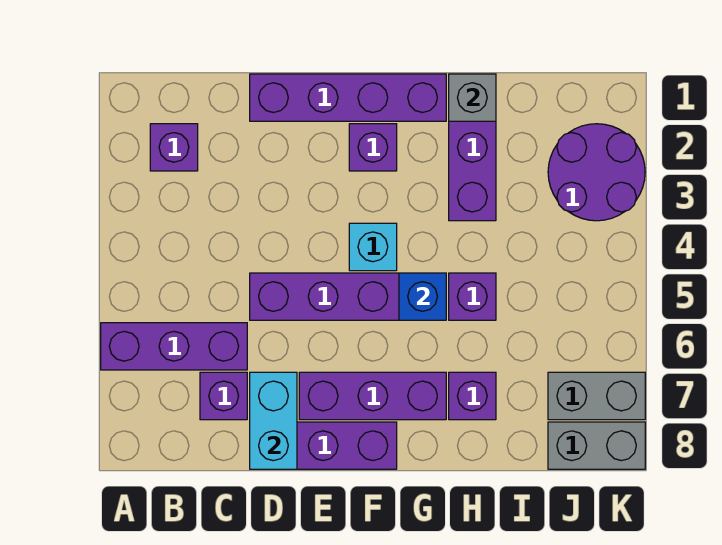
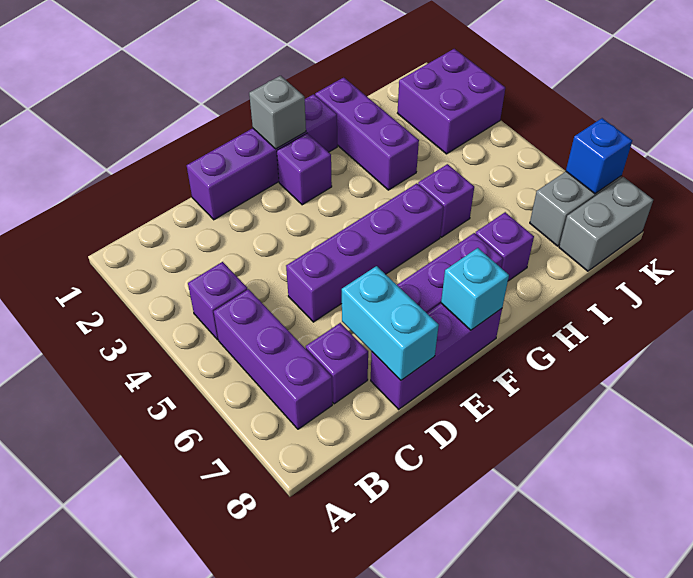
purple brick A6:C6 level 1 -> purple brick B5:B7 level 1
purple brick B2 level 1 -> purple brick B4 level 1
cyan brick F4 level 1 -> cyan brick F8 level 2
blue brick G5 level 2 -> blue brick K7 level 2
grey brick H1 level 2 -> grey brick F1 level 2
purple round brick J2:K3 level 1 -> purple brick J2:K3 level 1

